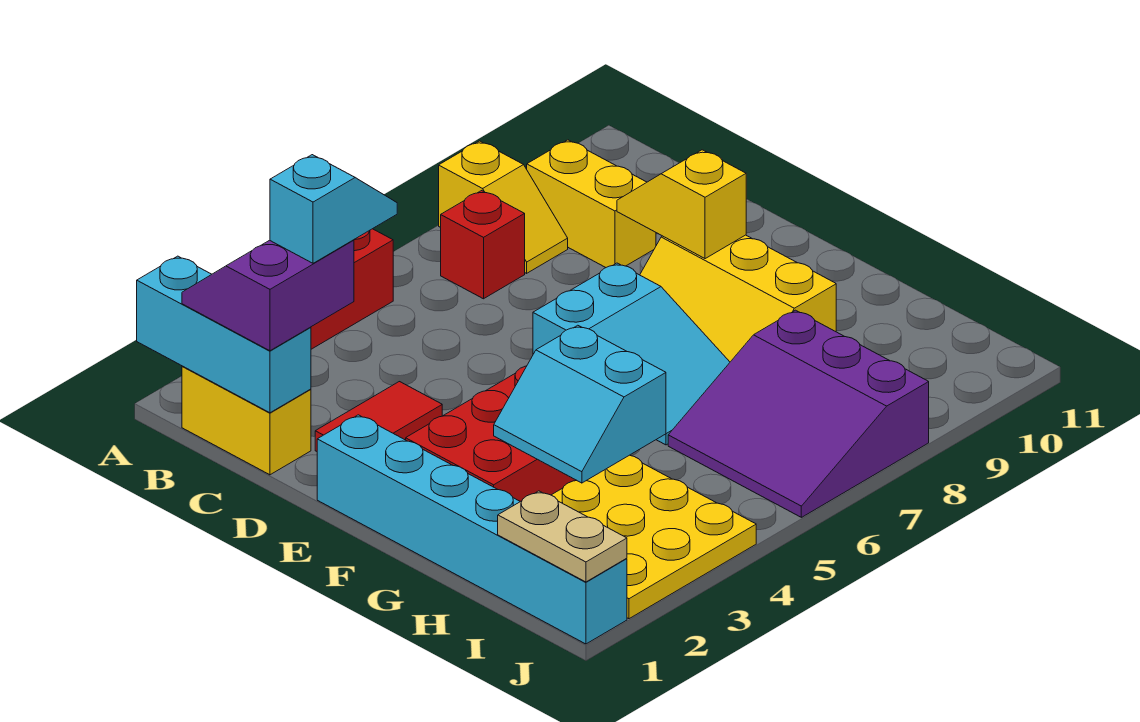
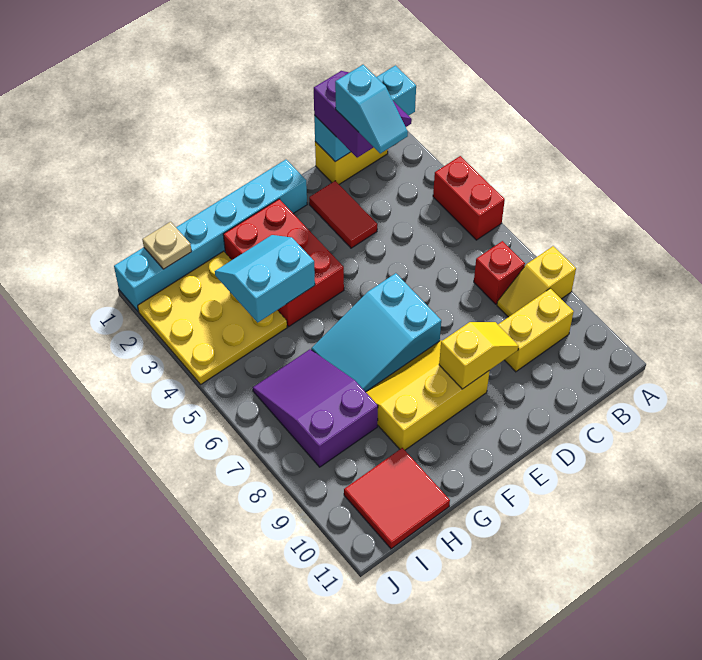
purple slope H6:J8 level 1 top 8 -> purple slope H6:I8 level 1 top 8
none -> red tile H10:I11 level 1
tan plate I1:J1 level 2 -> tan plate I1 level 2

